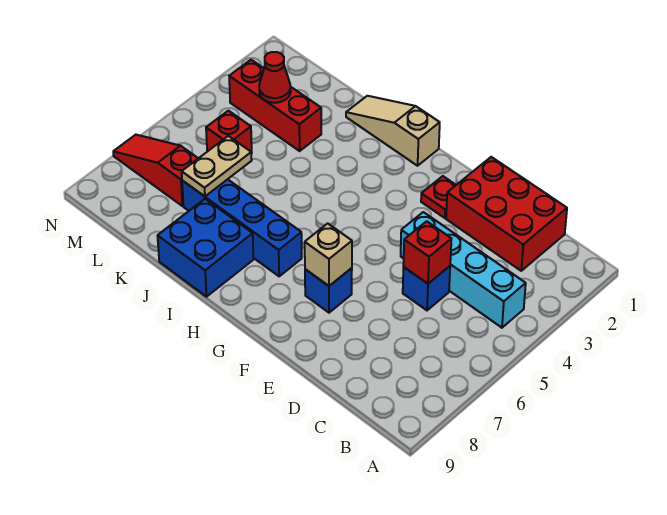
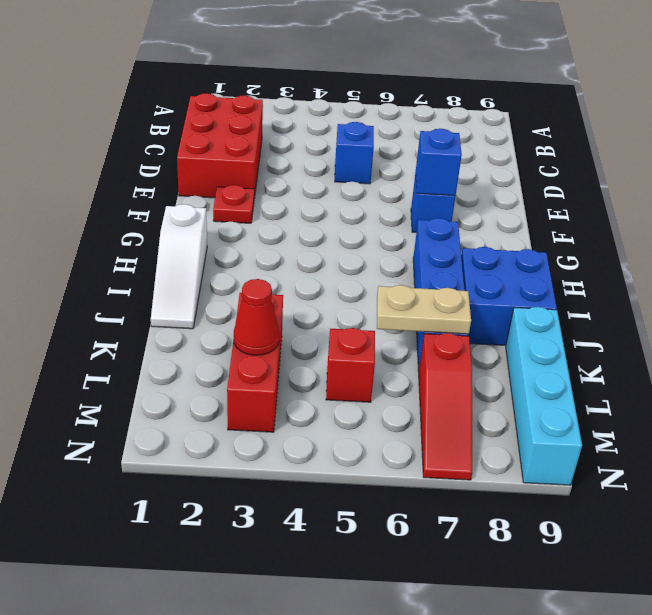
cyan brick B4:E4 level 1 -> cyan brick K9:N9 level 1
red brick D5 level 2 -> none
tan brick F7 level 2 -> blue brick F7 level 2
tan slope H1:J1 level 1 top H -> white slope H1:J1 level 1 top H

